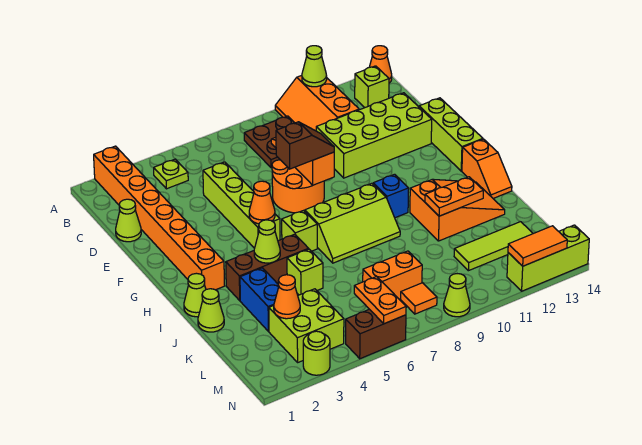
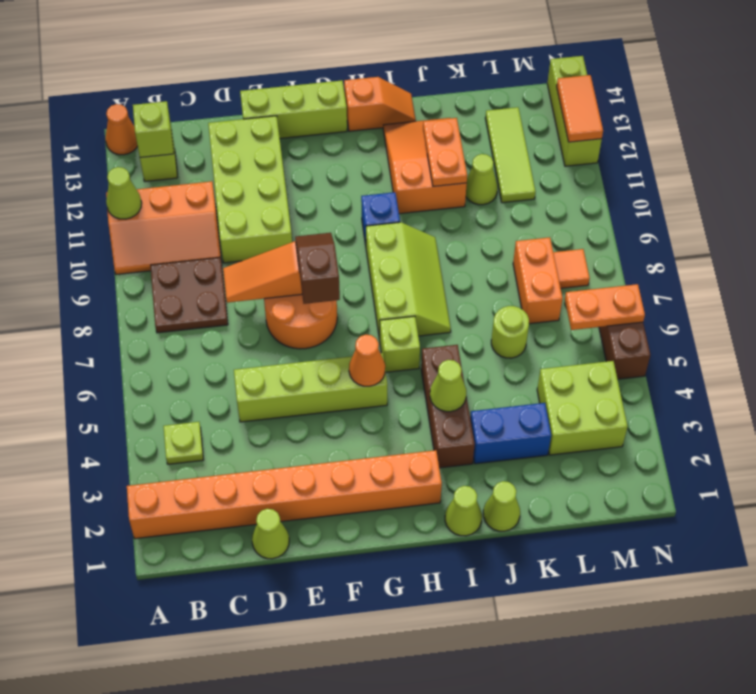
lime brick J5 level 1 -> lime brick B13 level 2
orange cone L3 level 2 -> none
lime round brick N3 level 1 -> lime round brick K6 level 1
lime cone N9 level 1 -> lime cone K11 level 1

